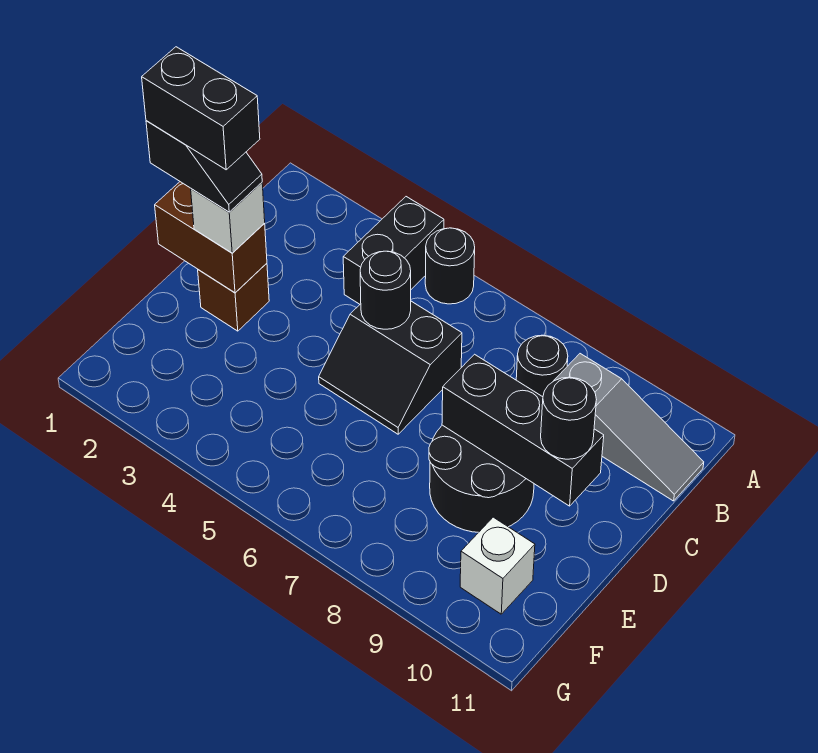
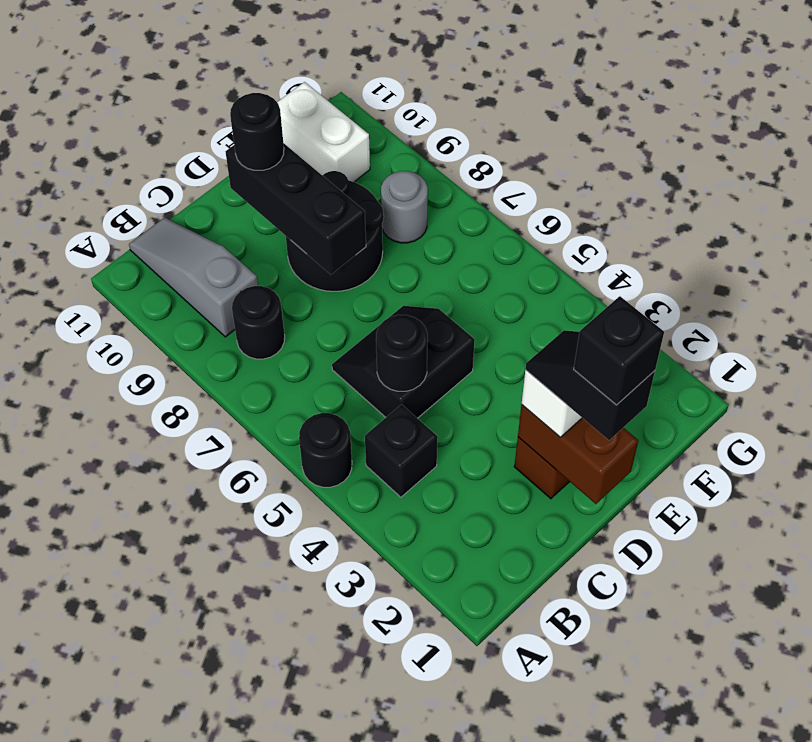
black brick A4:B4 level 1 -> black brick B4 level 1
black slope C5:D6 level 1 top C -> black slope C5:D6 level 1 top 5
black brick D1:D2 level 5 -> black brick D1 level 5
none -> grey round brick F8 level 1
white brick F10 level 1 -> white brick F10:F11 level 1

